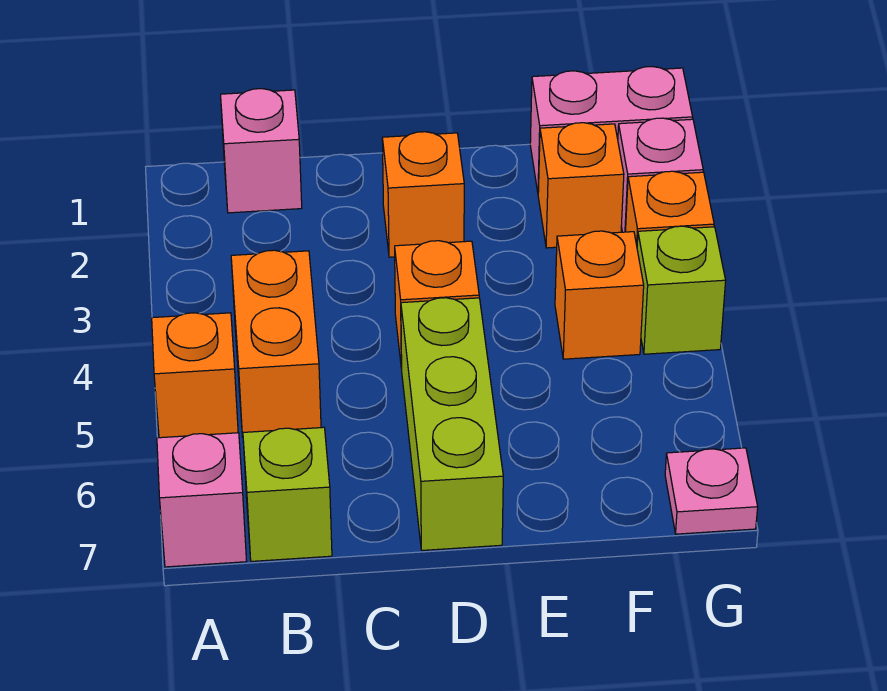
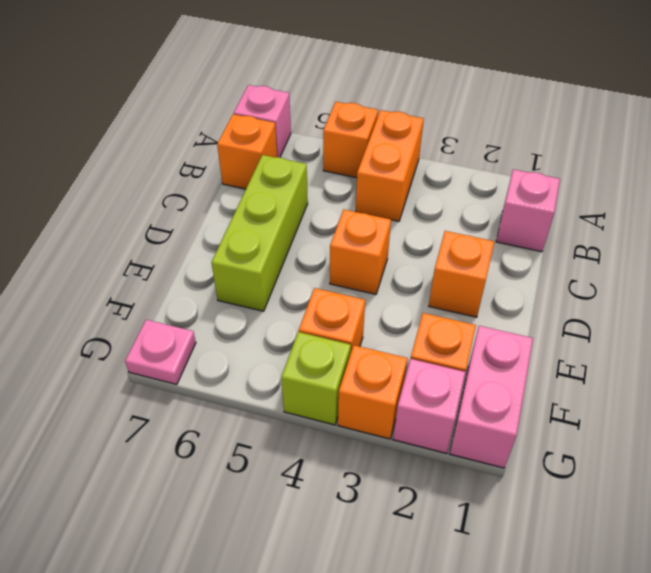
orange brick B4:B5 level 1 -> orange brick A4:B4 level 1
lime brick B7 level 1 -> orange brick B7 level 1
lime brick D5:D7 level 1 -> lime brick C6:E6 level 1

